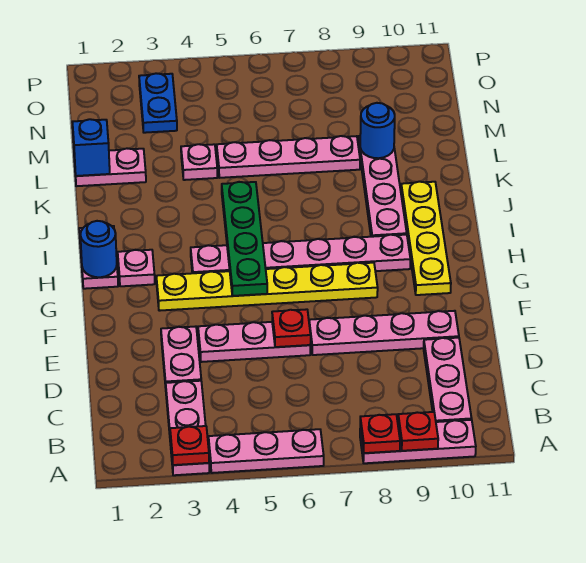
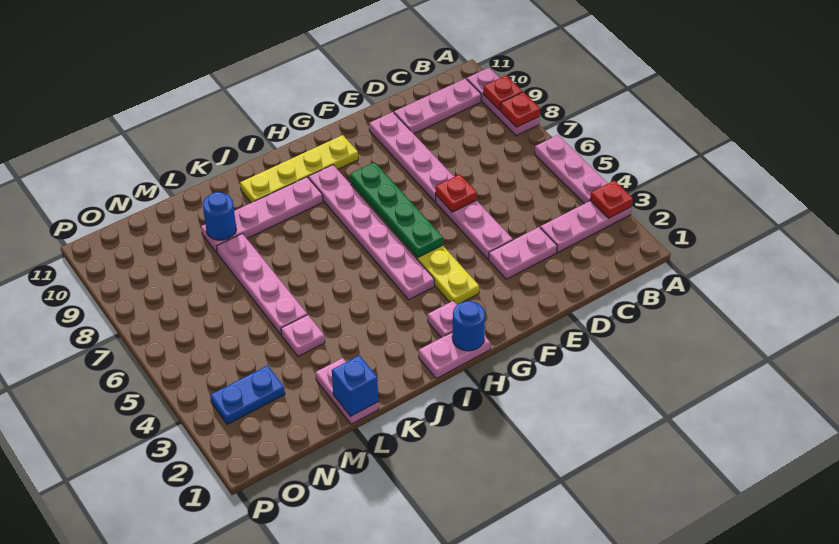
green plate G5:J5 level 2 -> green plate G5:G8 level 2

